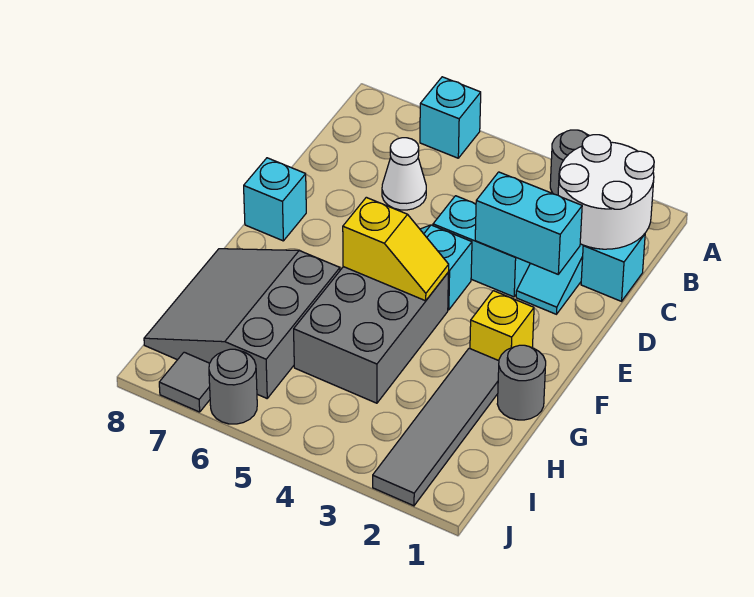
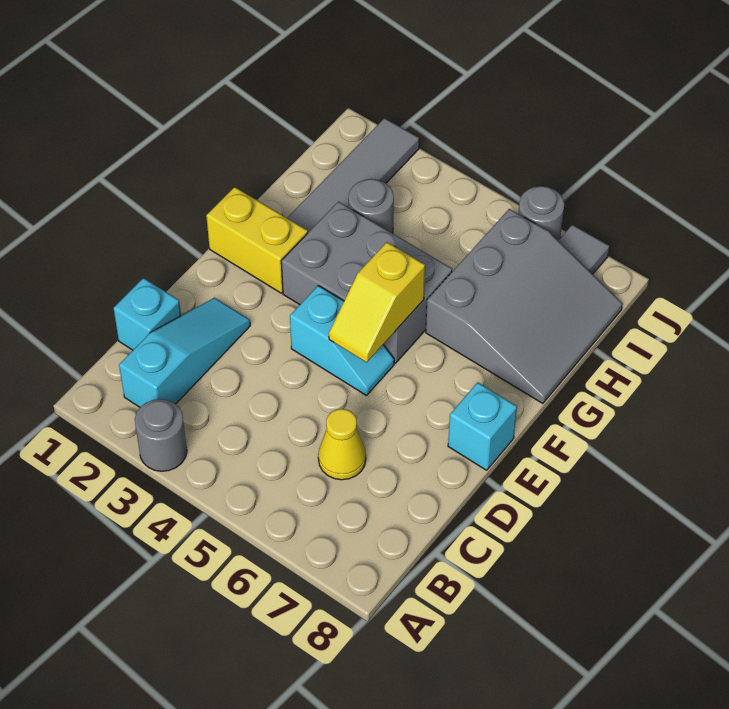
cyan brick A6 level 1 -> none
white round brick B1:C2 level 2 -> none
white cone C6 level 1 -> yellow cone C6 level 1
cyan brick D2:D3 level 2 -> none
cyan brick D3:D4 level 1 -> none
yellow brick F2 level 1 -> yellow brick F1:F2 level 1
grey brick F4:H5 level 1 -> grey brick F3:G5 level 1
yellow slope F4:F5 level 2 top 5 -> yellow slope E5:F5 level 2 top F
grey round brick G1 level 1 -> grey round brick H3 level 1

